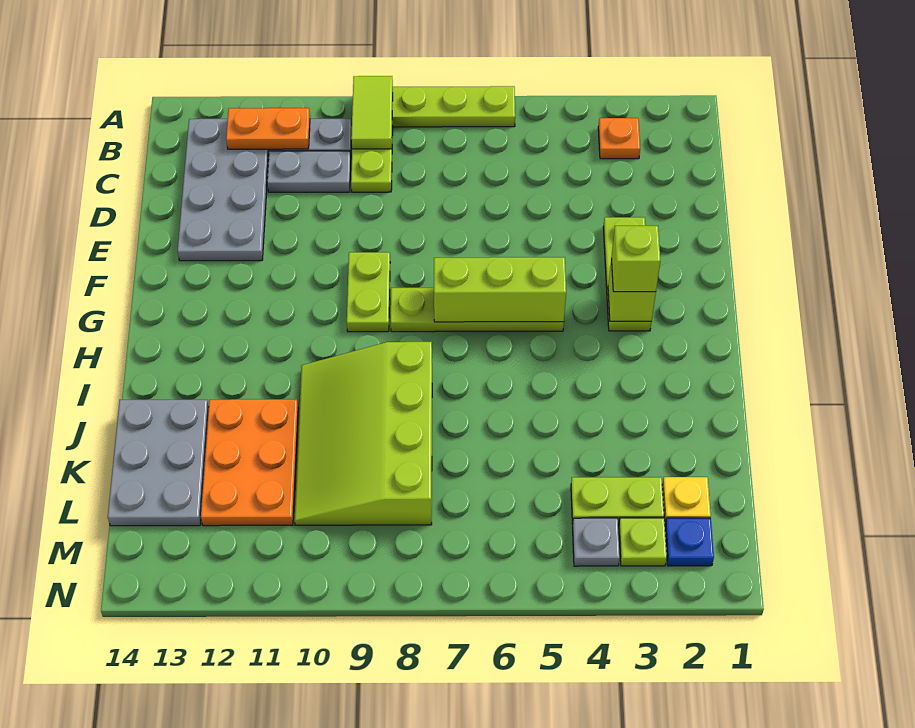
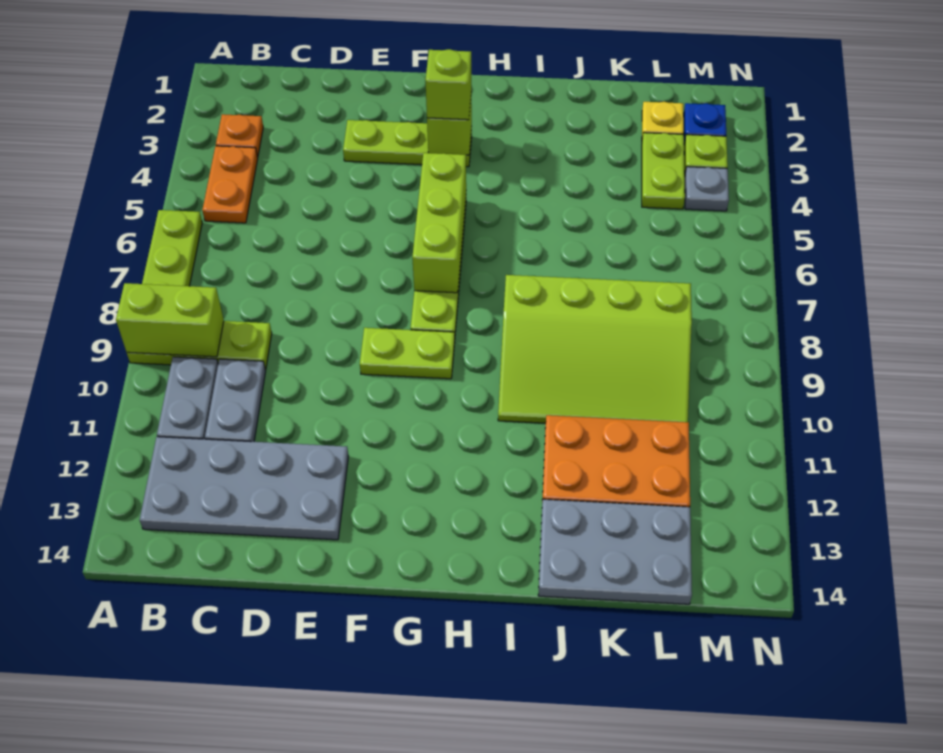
lime tile A9:B9 level 2 -> lime brick A9:B9 level 2
orange plate B11:B12 level 2 -> orange plate B4:B5 level 1

